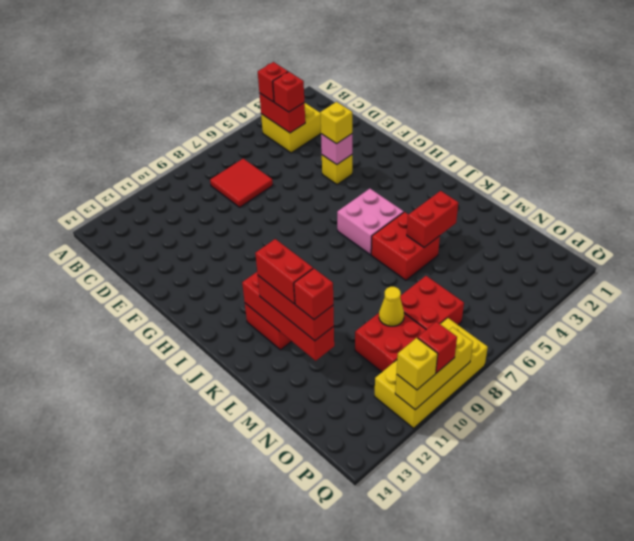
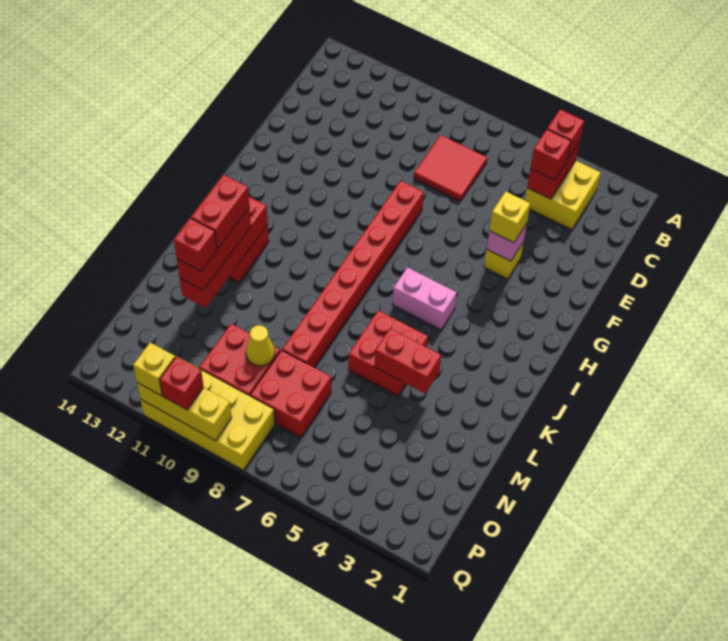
none -> red brick F8:M8 level 1
pink brick I5:J6 level 1 -> pink brick I5:I6 level 1

